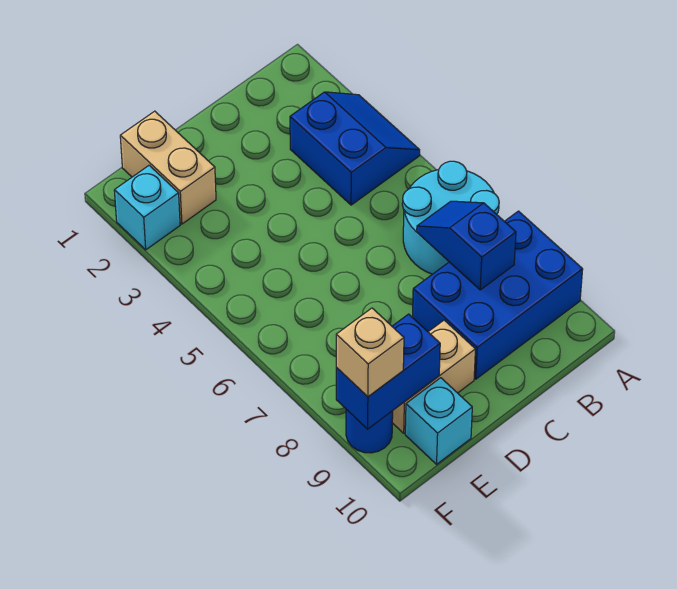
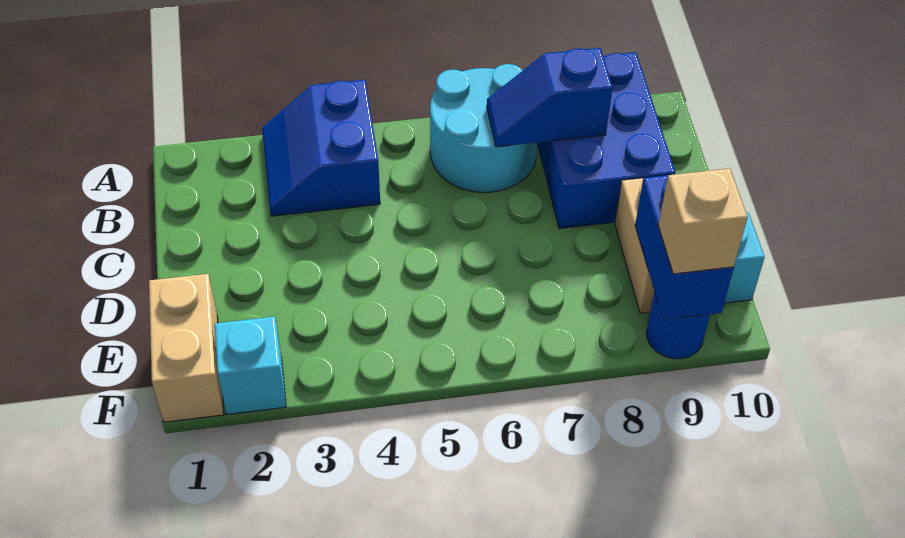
blue slope A3:B4 level 1 top B -> blue slope A3:B4 level 1 top 4
tan brick E1:E2 level 1 -> tan brick E1:F1 level 1

